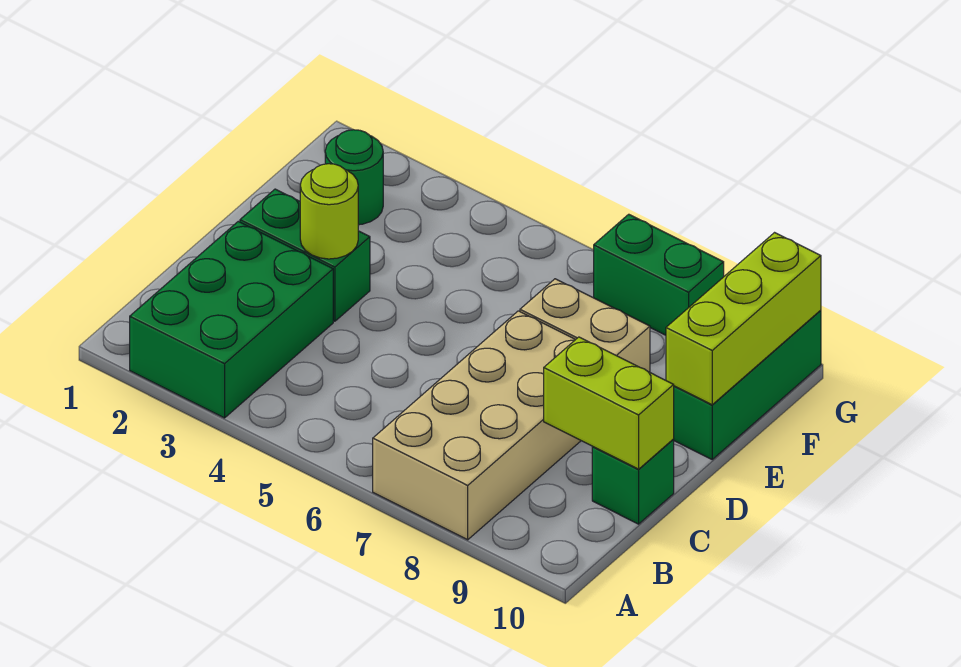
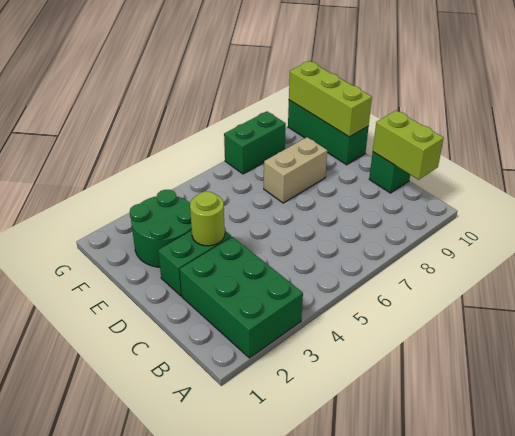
tan brick A7:D8 level 1 -> none
lime brick C9:C10 level 2 -> lime brick B10:C10 level 2
green round brick F2 level 1 -> green round brick E2:F3 level 1

